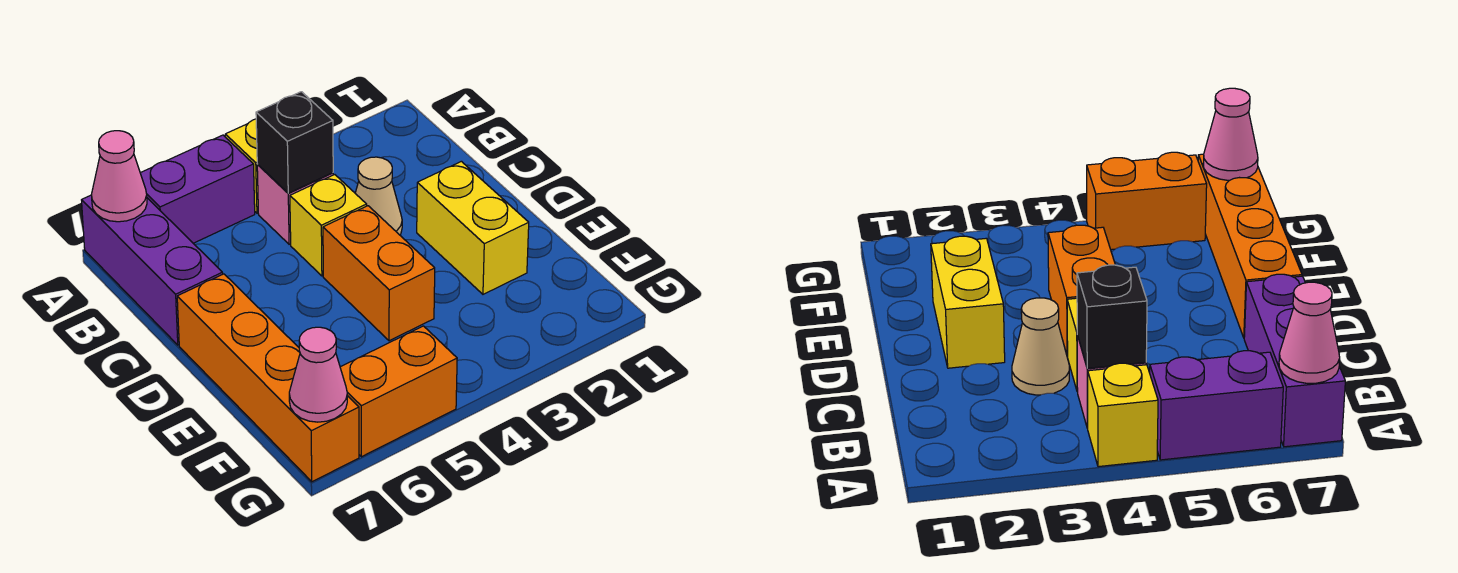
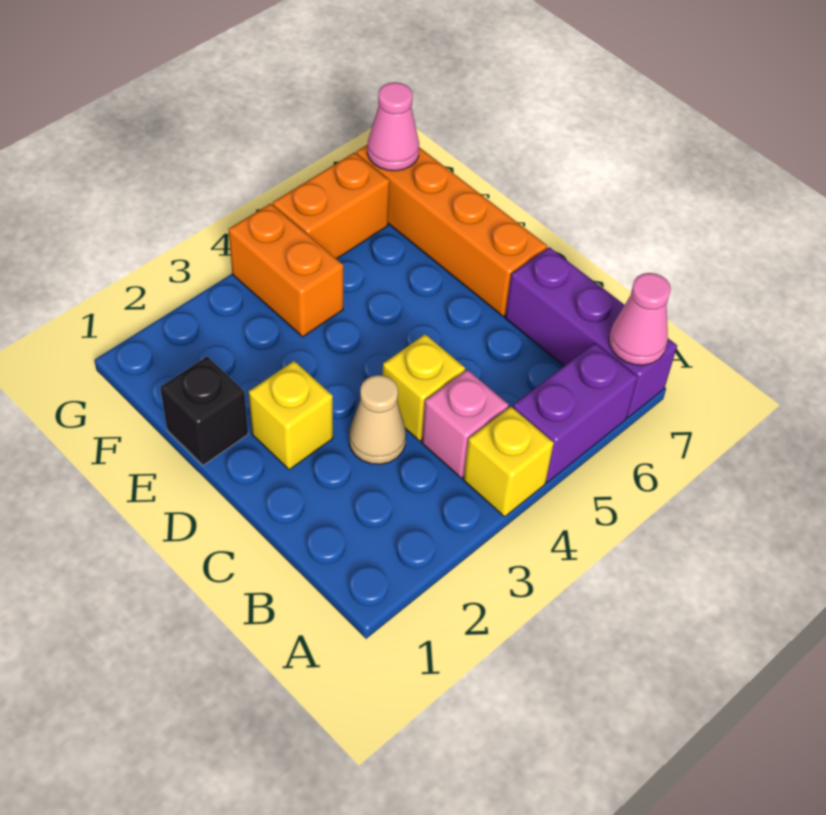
black brick B4 level 2 -> black brick E1 level 1
yellow brick D2:E2 level 1 -> yellow brick D2 level 1
orange brick D4:E4 level 1 -> orange brick F4:G4 level 1

